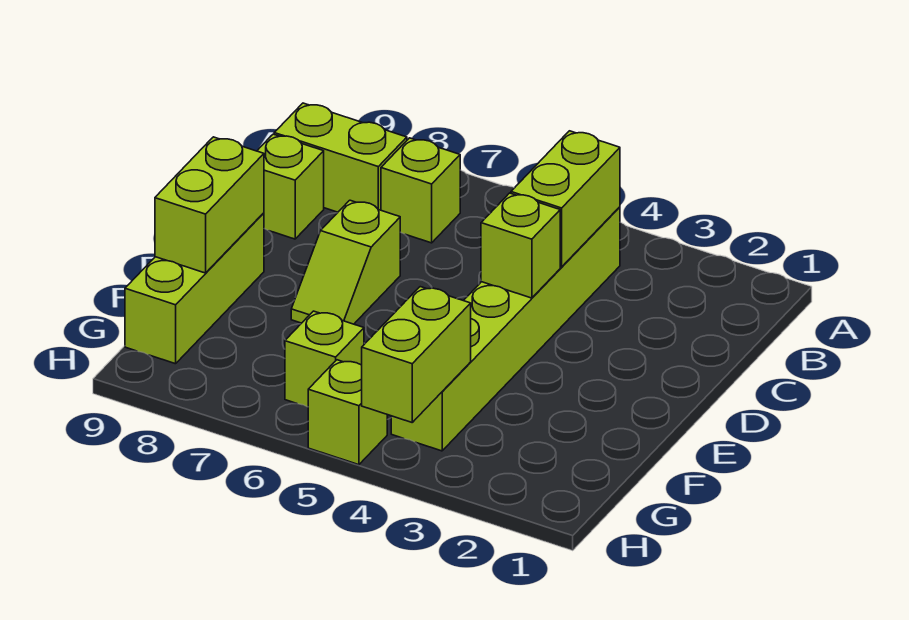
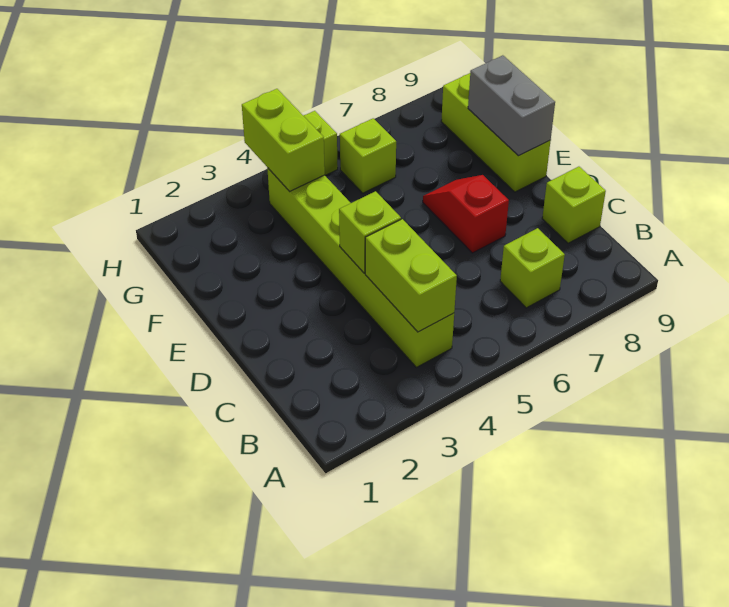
lime brick B8:B9 level 1 -> none
lime slope D7:E7 level 1 top D -> red slope D7:E7 level 1 top D
lime brick E9:F9 level 2 -> grey brick E9:F9 level 2

